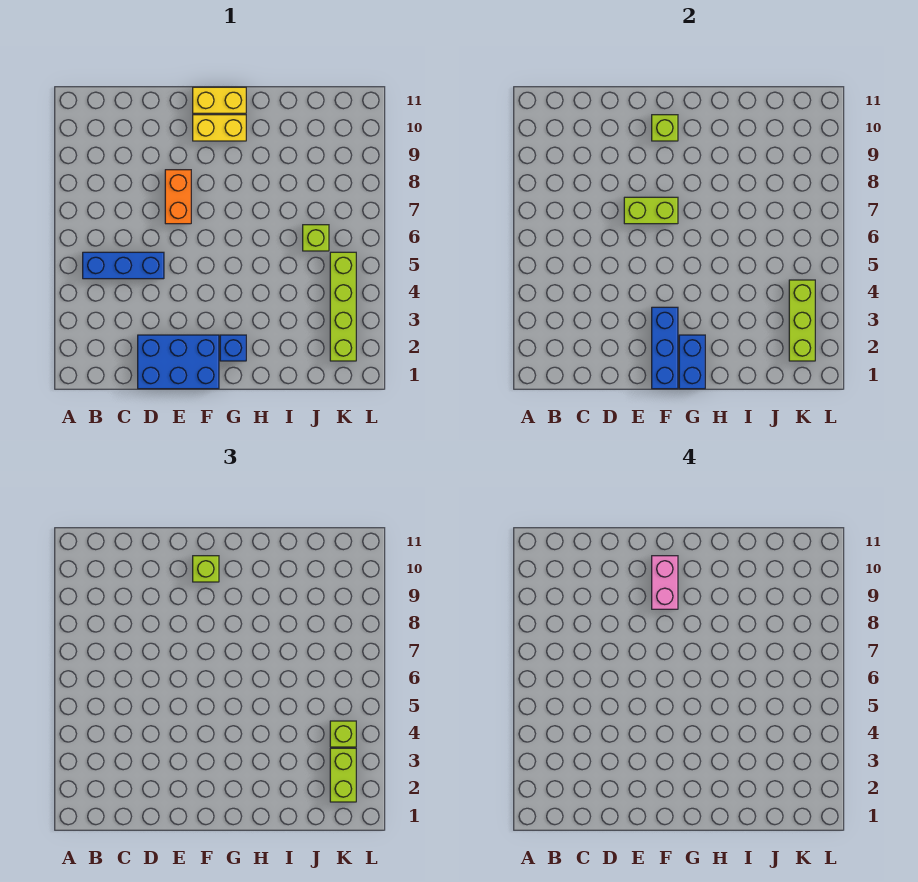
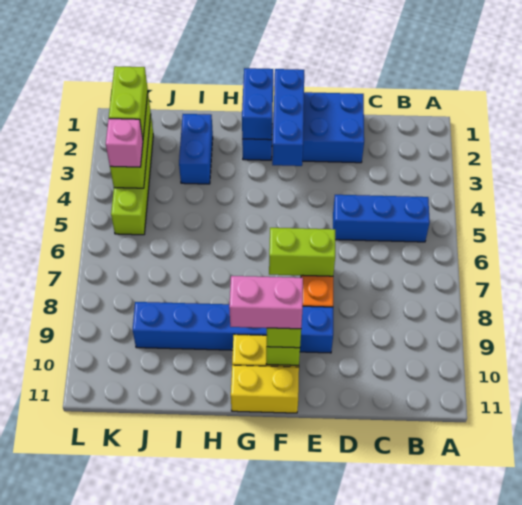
none -> blue brick E9:J9 level 1
pink brick F9:F10 level 4 -> pink brick F10:G10 level 4
none -> blue brick I2:I3 level 1
lime brick J6 level 1 -> none
lime brick K4 level 3 -> pink brick K4 level 3

